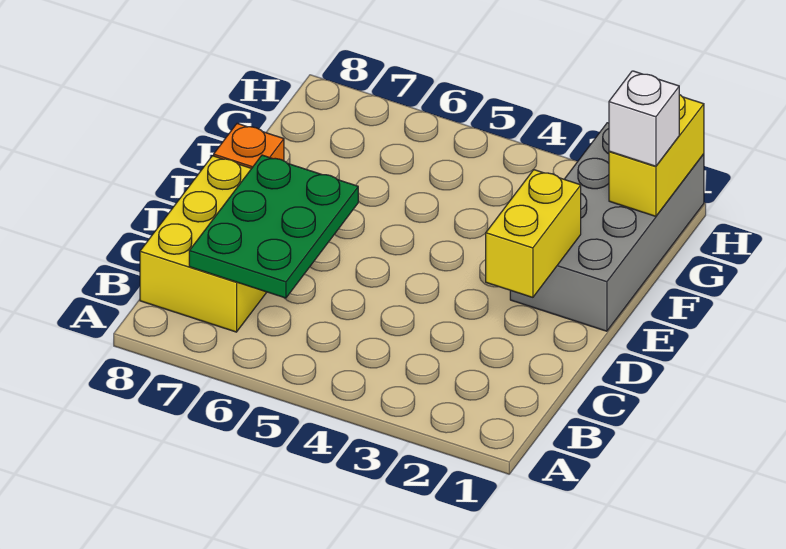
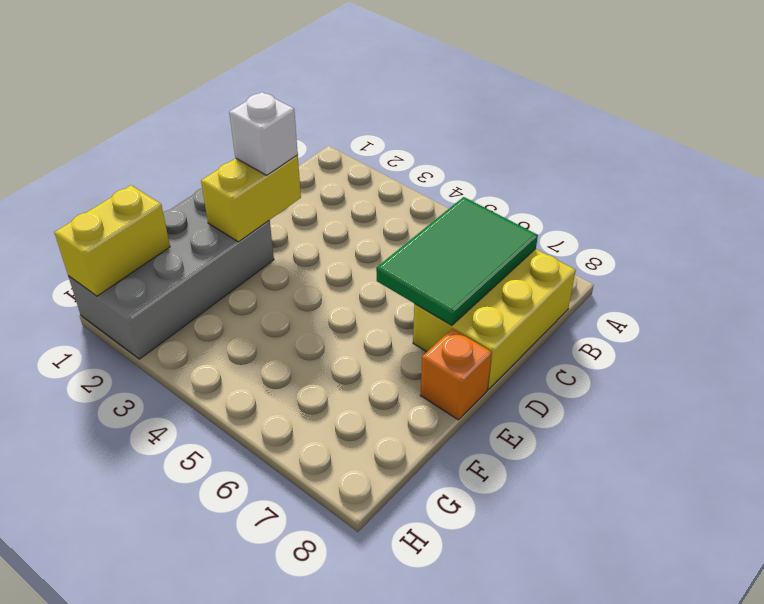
green plate B6:D7 level 2 -> green tile B6:D7 level 2
white brick G1 level 3 -> white brick D2 level 3

